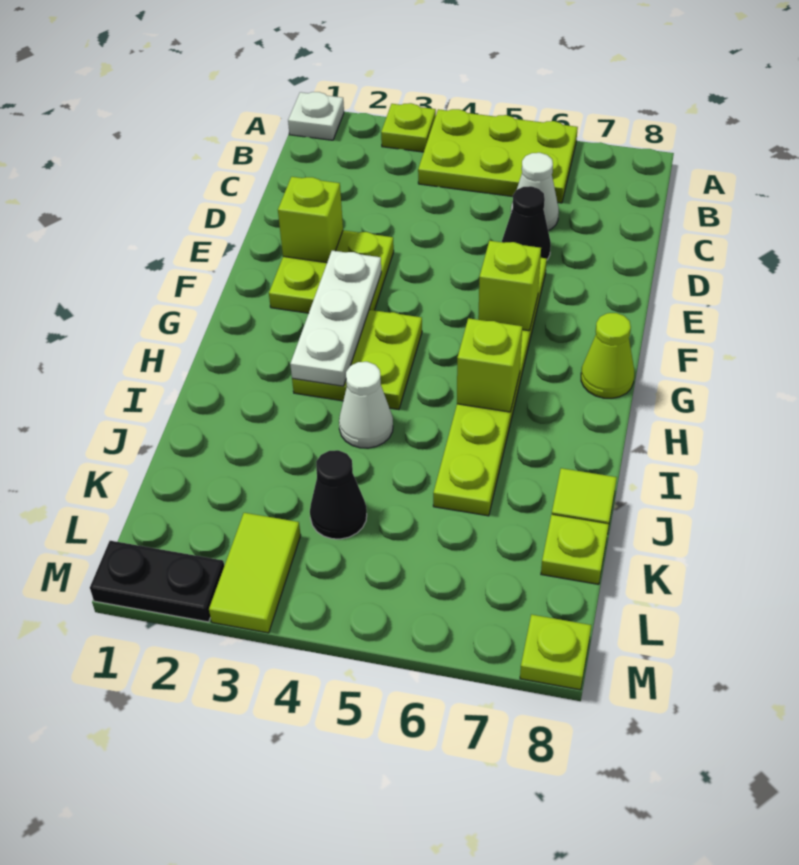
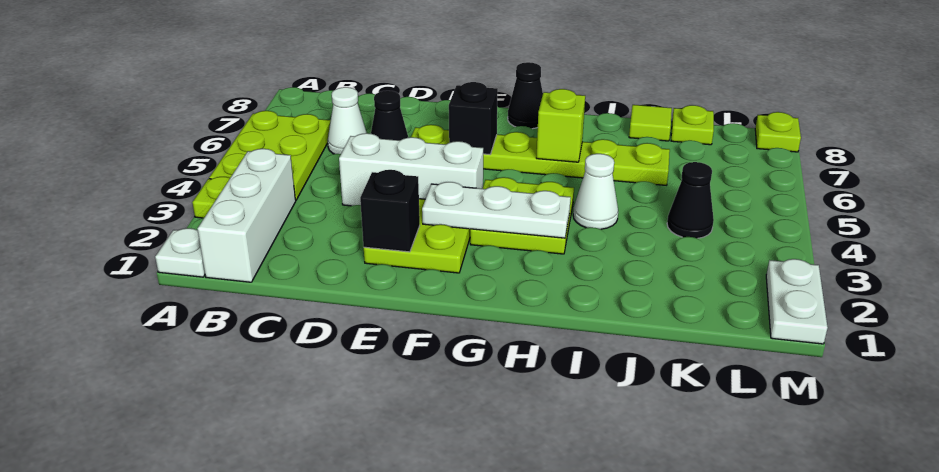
none -> white brick B1:B3 level 1
none -> white brick D4:F4 level 1
lime brick E2 level 2 -> black brick E2 level 2
lime brick F6 level 2 -> black brick F6 level 2
lime cone G8 level 1 -> black cone G8 level 1
lime tile L3:M3 level 1 -> none
black plate M1:M2 level 1 -> white plate M1:M2 level 1

